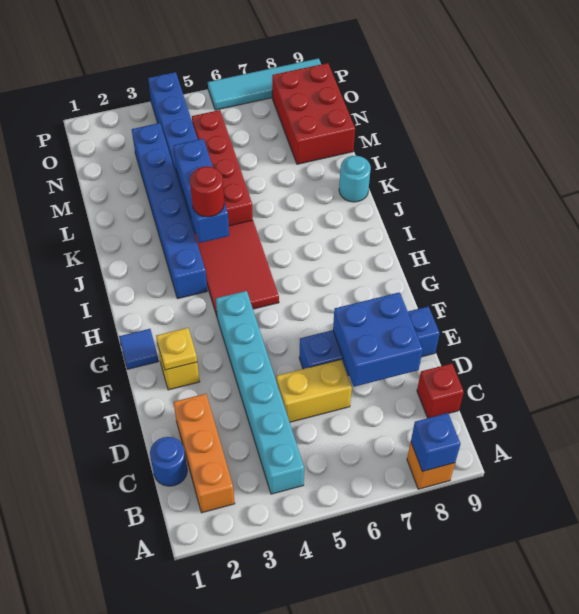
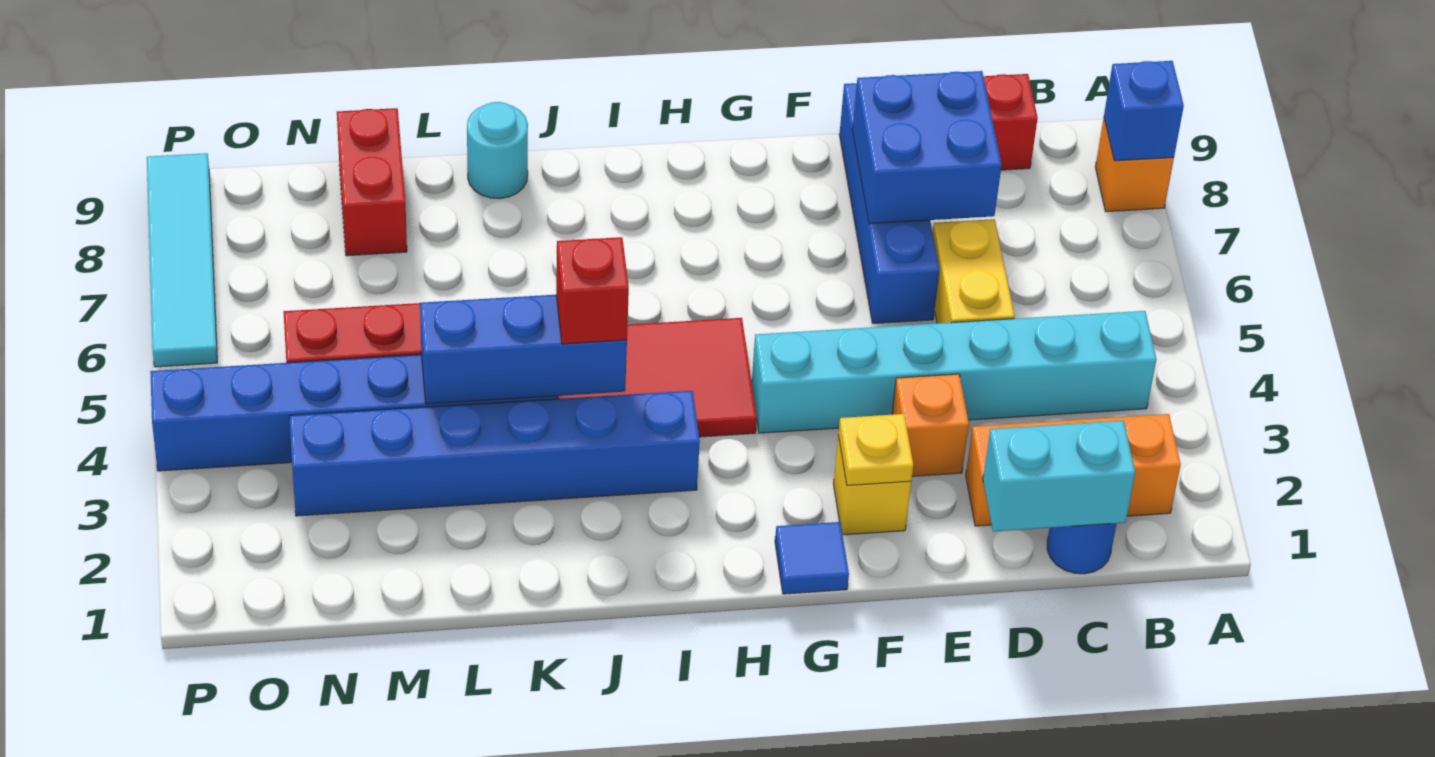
none -> cyan brick C1:D1 level 2
none -> orange brick E3 level 1
red round brick J4 level 3 -> red brick J4 level 3
red brick M8:O9 level 1 -> red brick M8:M9 level 1

